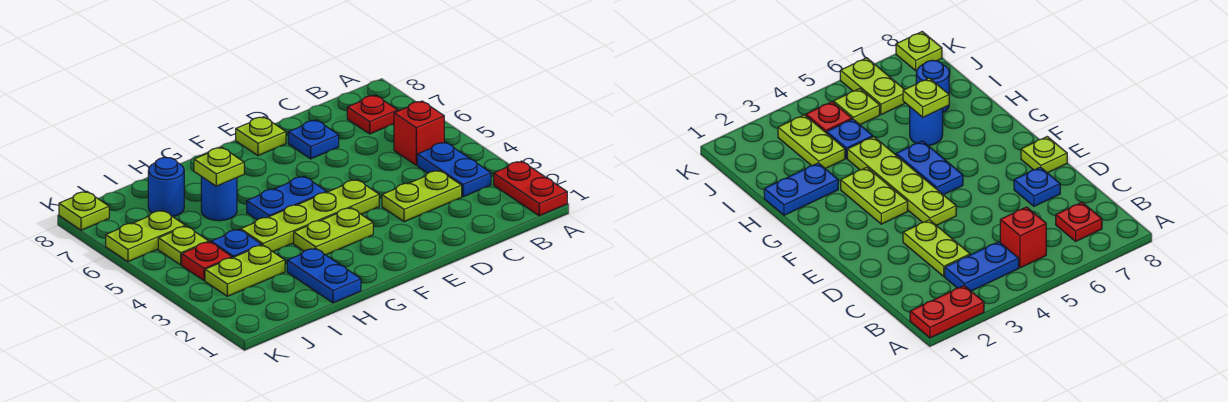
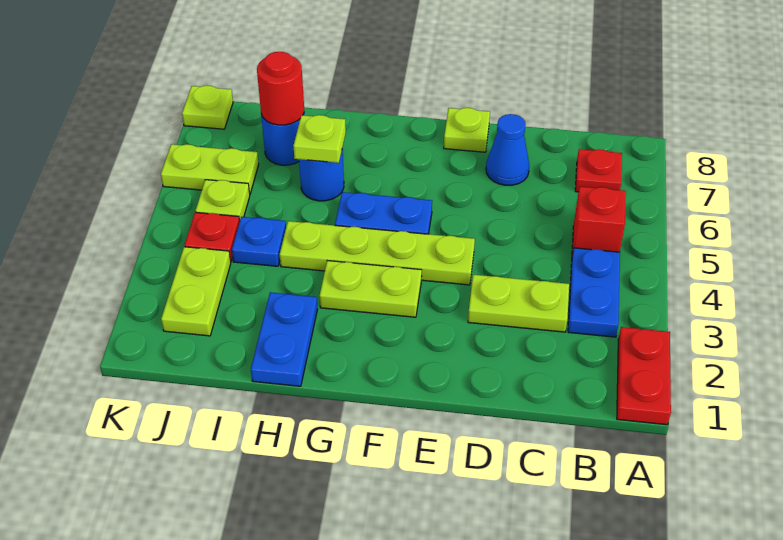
blue plate D7 level 1 -> blue cone D7 level 1
lime plate I3:J3 level 1 -> lime plate J2:J3 level 1
none -> red round brick I7 level 2

